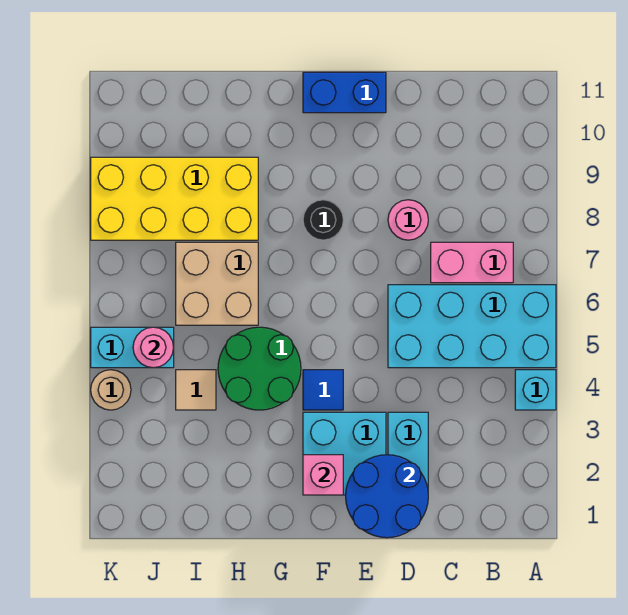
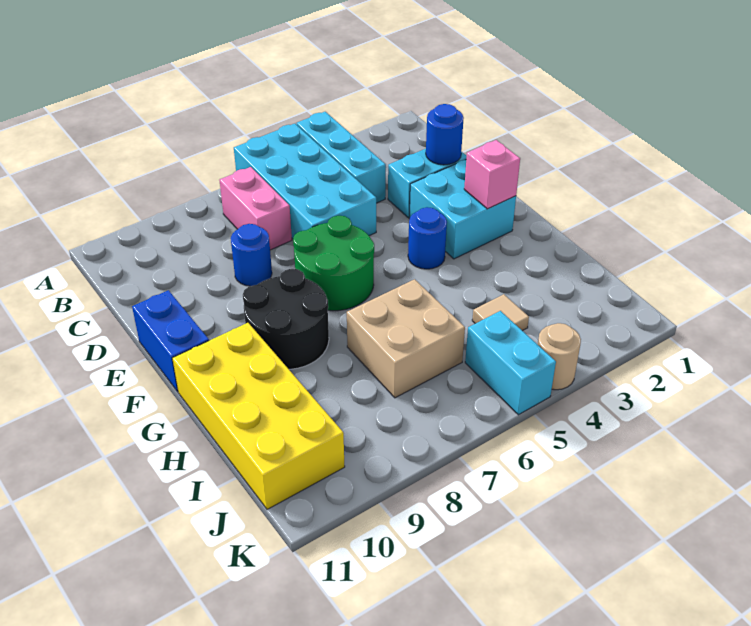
cyan brick A4 level 1 -> cyan brick A4:C4 level 1
blue round brick D1:E2 level 2 -> blue round brick D2 level 2
pink round brick D8 level 1 -> blue round brick D8 level 1
blue tile F4 level 1 -> blue round brick F4 level 1
black round brick F8 level 1 -> black round brick F8:G9 level 1
green round brick G4:H5 level 1 -> green round brick E6:F7 level 1
yellow brick H8:K9 level 1 -> yellow brick G10:J11 level 1
pink round brick J5 level 2 -> none

